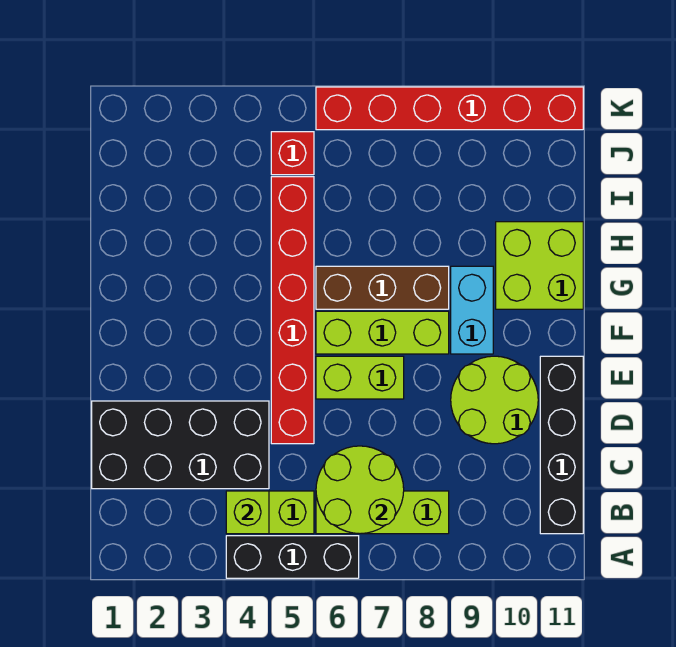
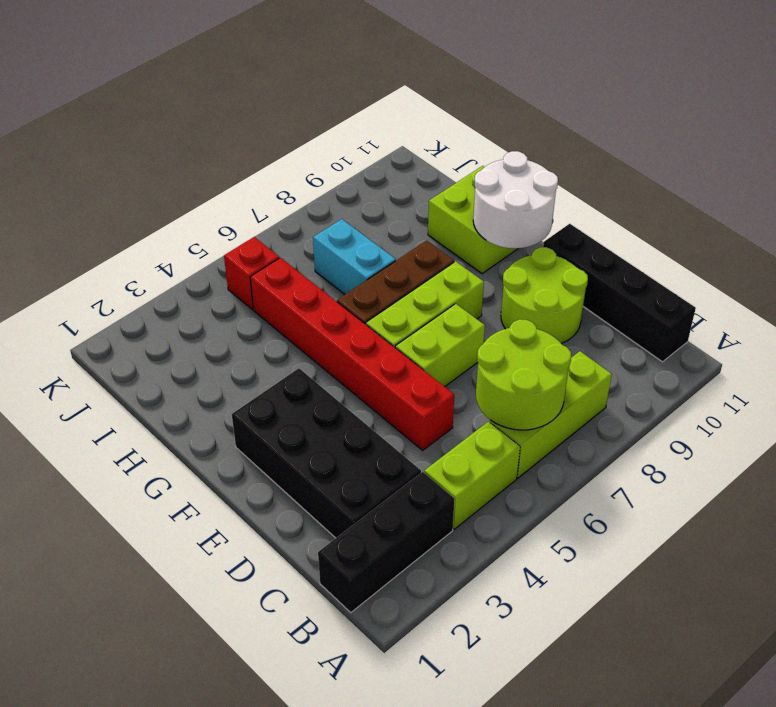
black brick A4:A6 level 1 -> black brick B1:B3 level 1
lime brick B4 level 2 -> none
black brick C1:D4 level 1 -> black brick C2:F3 level 1
cyan brick F9:G9 level 1 -> cyan brick H7:I7 level 1
none -> white round brick F10:G11 level 2
red brick K6:K11 level 1 -> none

